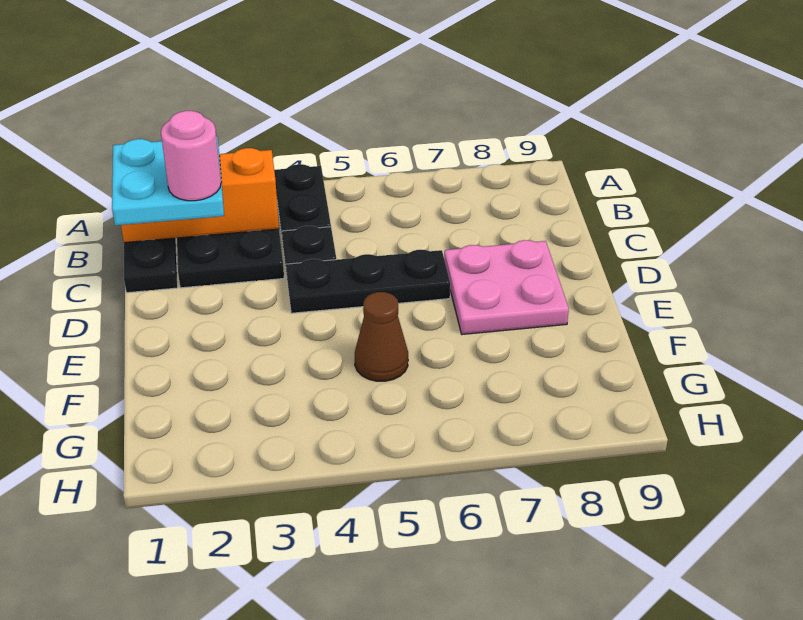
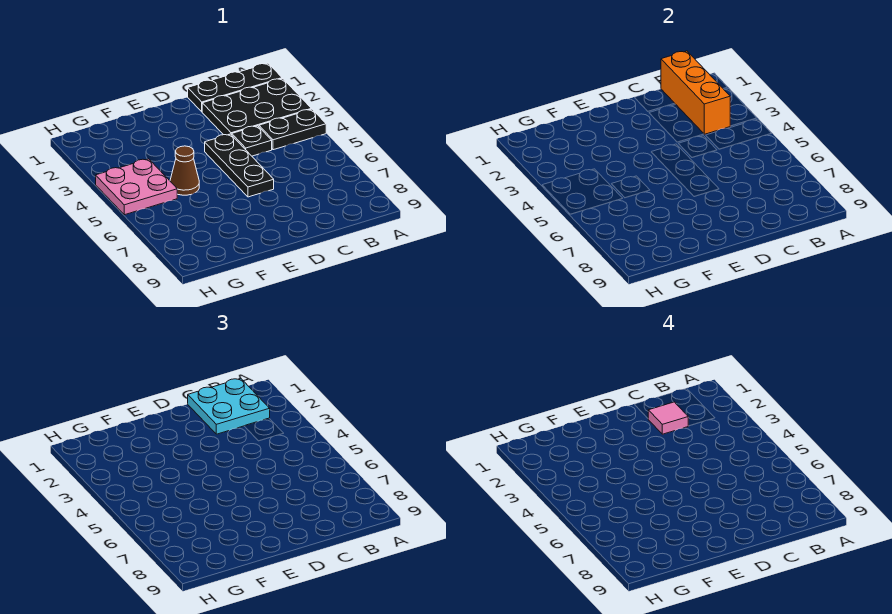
pink round brick C2 level 4 -> pink tile C2 level 4
pink plate D7:E8 level 1 -> pink plate G4:H5 level 1

